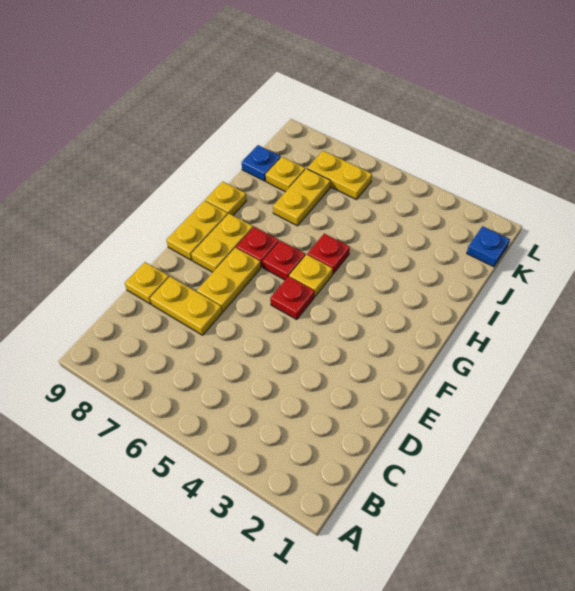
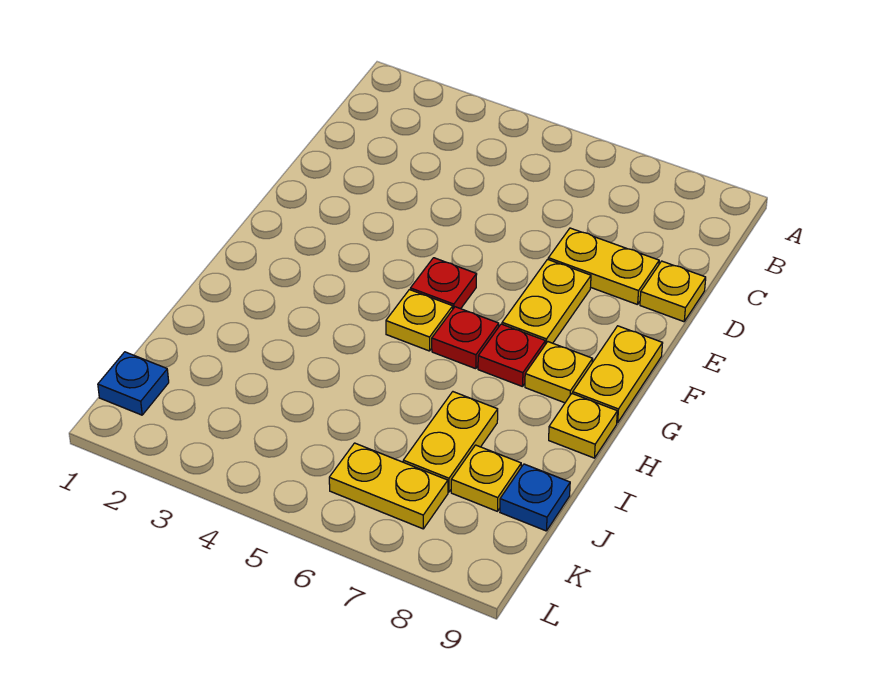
yellow plate F8:G8 level 1 -> yellow plate G8 level 1
red plate H5 level 1 -> none

